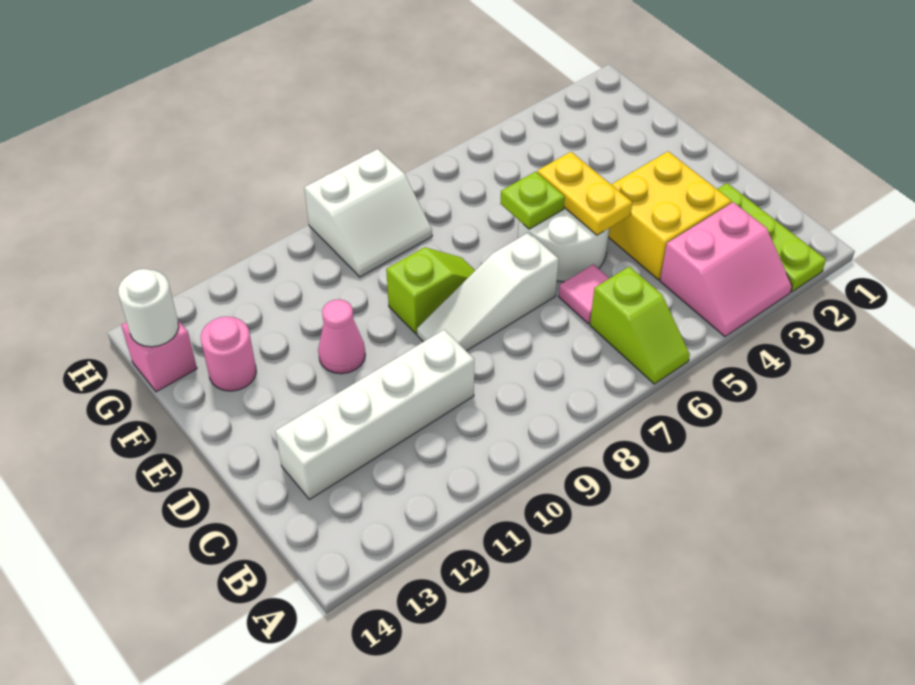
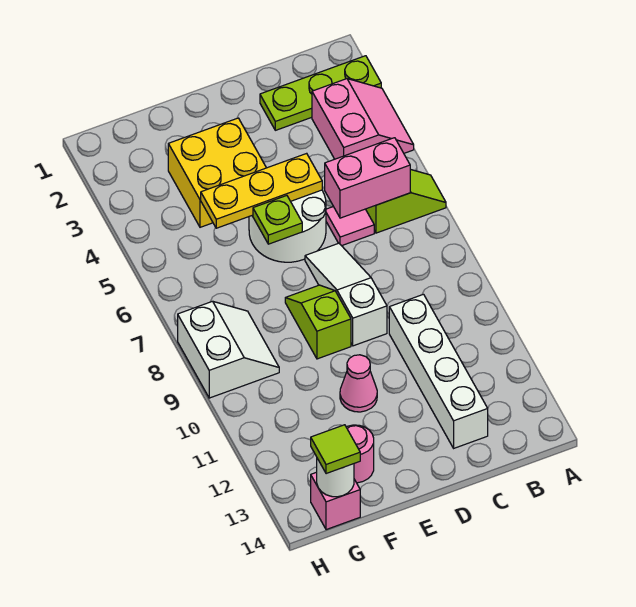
none -> pink brick B6:C6 level 2
yellow brick C3:D4 level 1 -> yellow brick E3:F4 level 1
yellow plate D5:E5 level 2 -> yellow plate D5:F5 level 2
white slope D7:D9 level 1 top 7 -> white slope D7:D9 level 1 top 9
none -> lime tile G14 level 3

